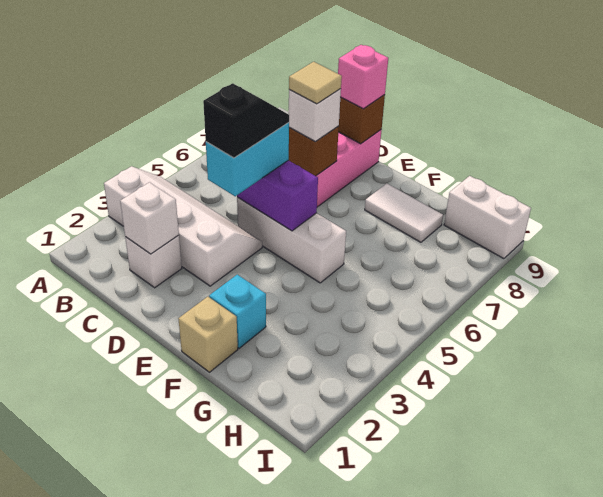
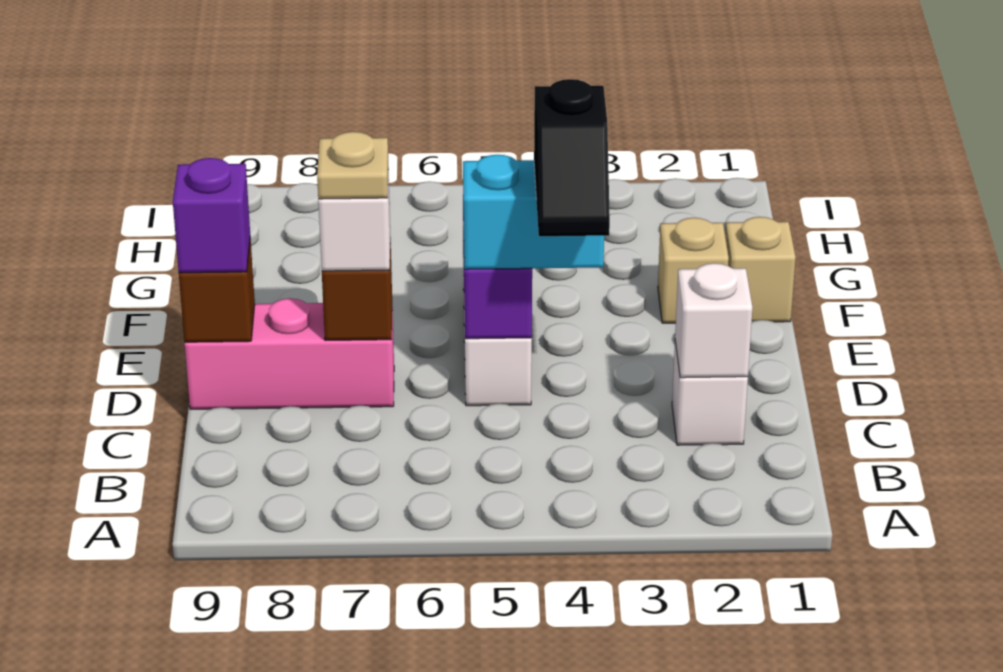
white slope A3:D4 level 1 top 3 -> none
black slope D4:D5 level 4 top 4 -> black slope C4:D4 level 4 top D
tan tile D7 level 4 -> tan plate D7 level 4
pink brick D9 level 3 -> purple brick D9 level 3
cyan brick F2 level 1 -> tan brick F2 level 1
white tile F8:G8 level 1 -> none
white brick H9:I9 level 1 -> none

